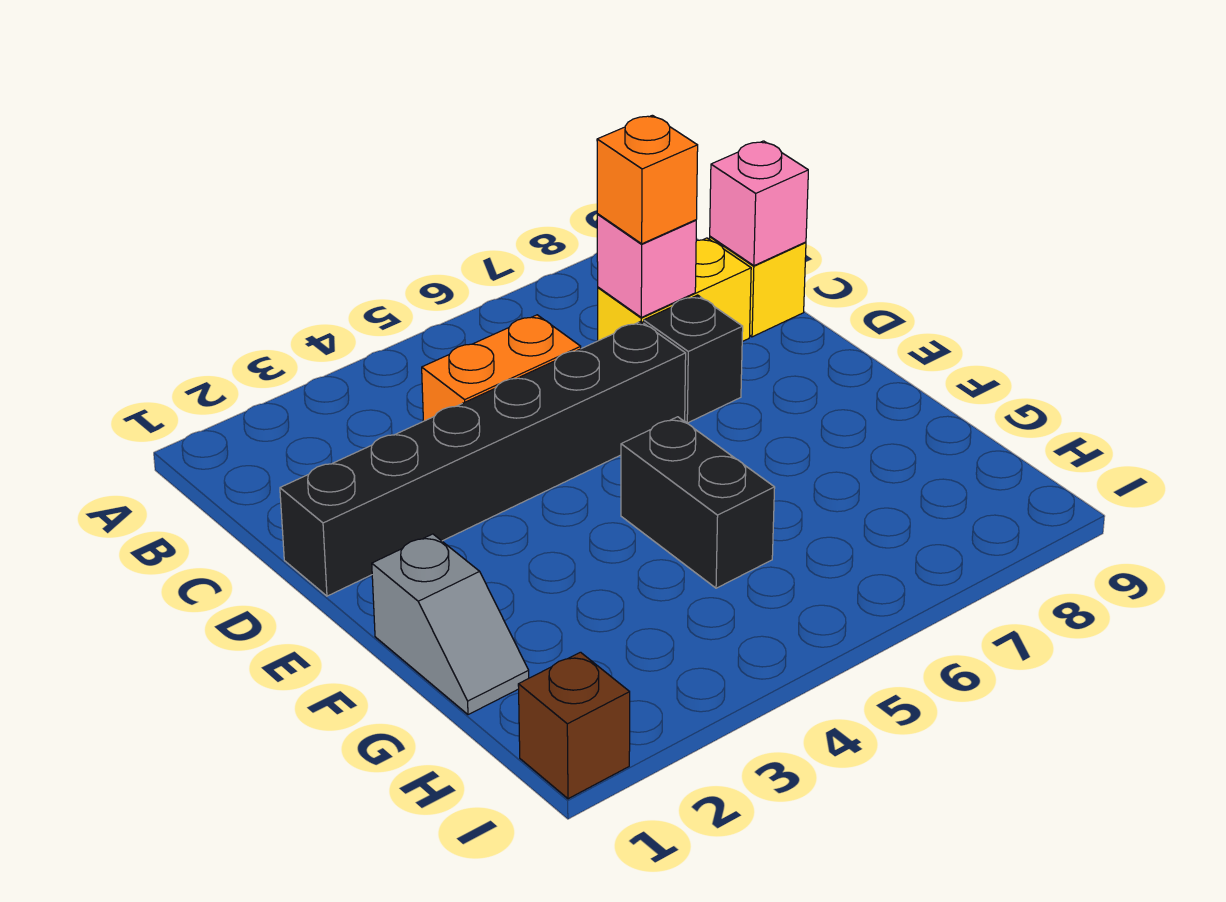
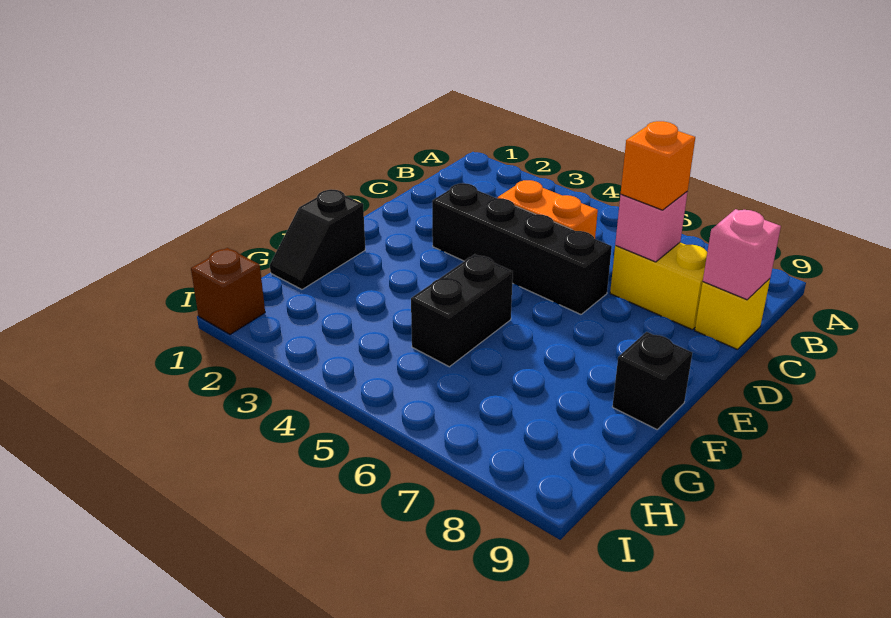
black brick D1:D6 level 1 -> black brick D3:D6 level 1
black brick D7 level 1 -> black brick F9 level 1
grey slope F1:G1 level 1 top F -> black slope F1:G1 level 1 top F

